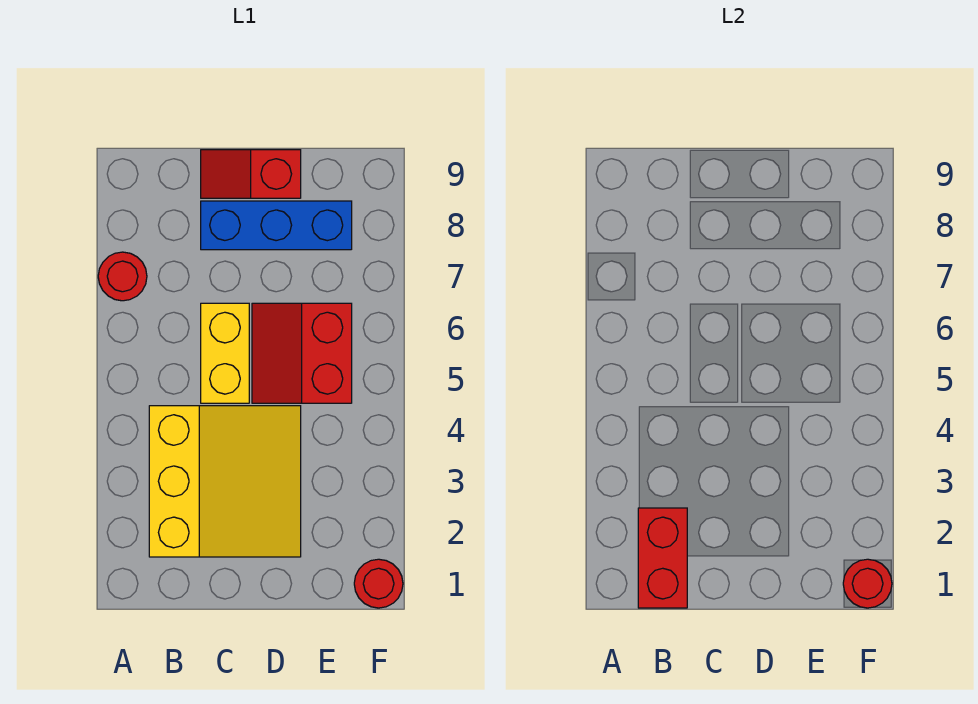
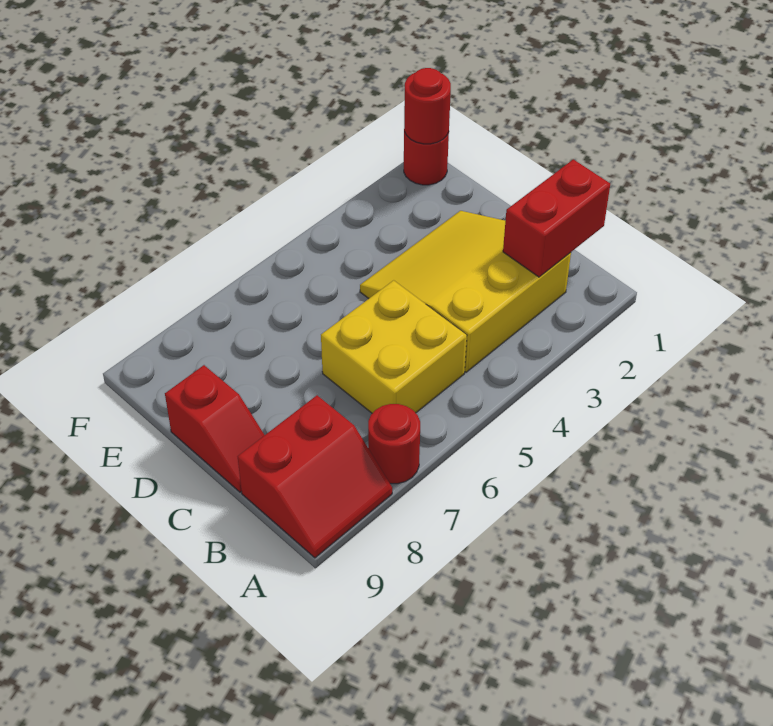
yellow brick C5:C6 level 1 -> yellow brick B5:C6 level 1
blue brick C8:E8 level 1 -> none
red slope D5:E6 level 1 top E -> red slope A8:B9 level 1 top B

